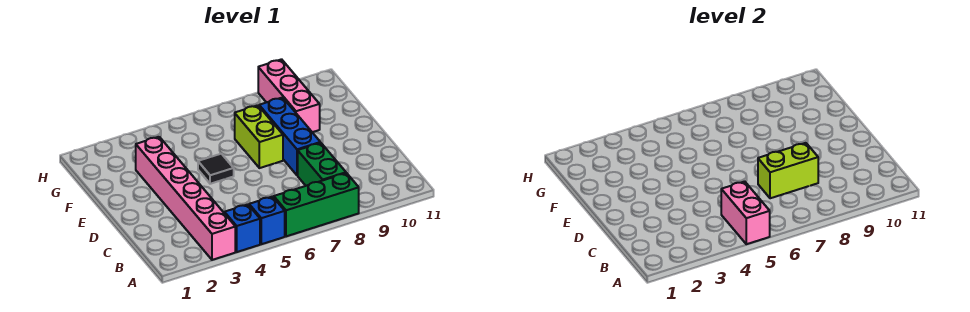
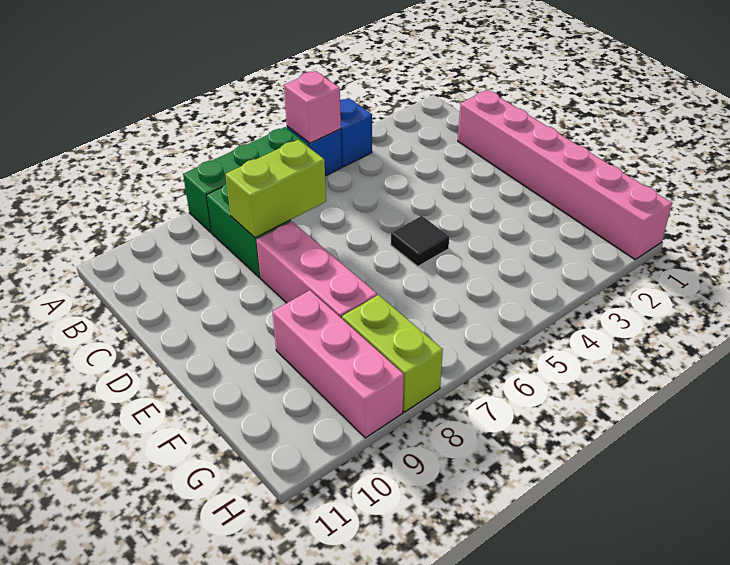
pink brick A3:F3 level 1 -> pink brick C1:H1 level 1
pink brick A5:B5 level 2 -> pink brick A5 level 2
blue brick D8:F8 level 1 -> pink brick D8:F8 level 1
lime brick E7:F7 level 1 -> lime brick G8:H8 level 1

